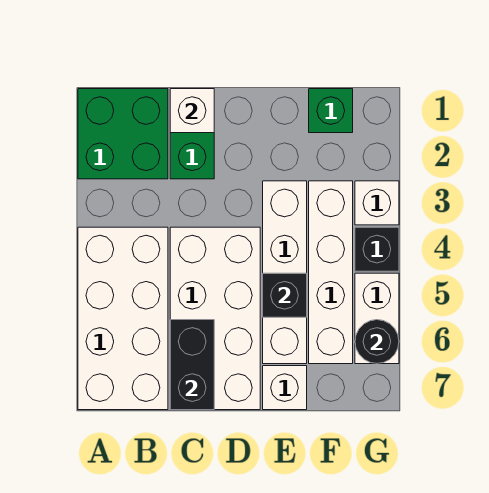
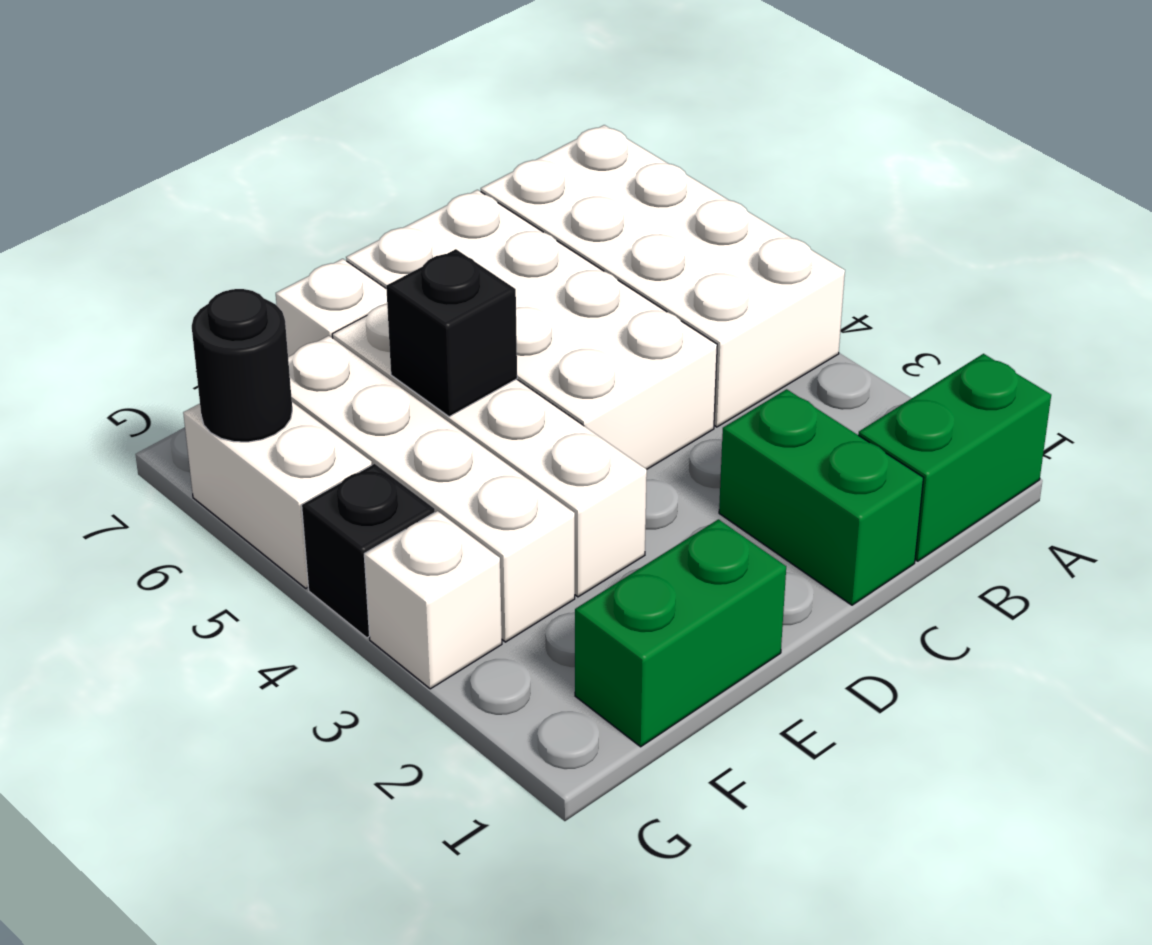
green brick A1:B2 level 1 -> green brick A1:B1 level 1
white brick C1 level 2 -> none
black brick C6:C7 level 2 -> none
green brick F1 level 1 -> green brick E1:F1 level 1

